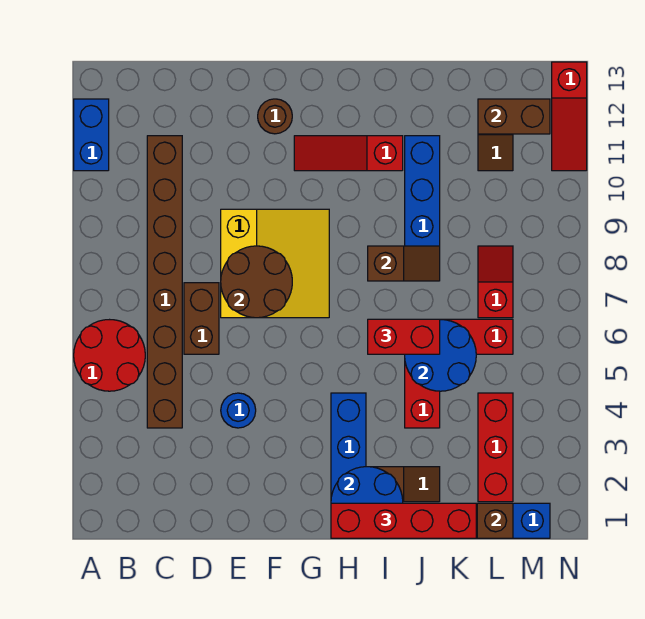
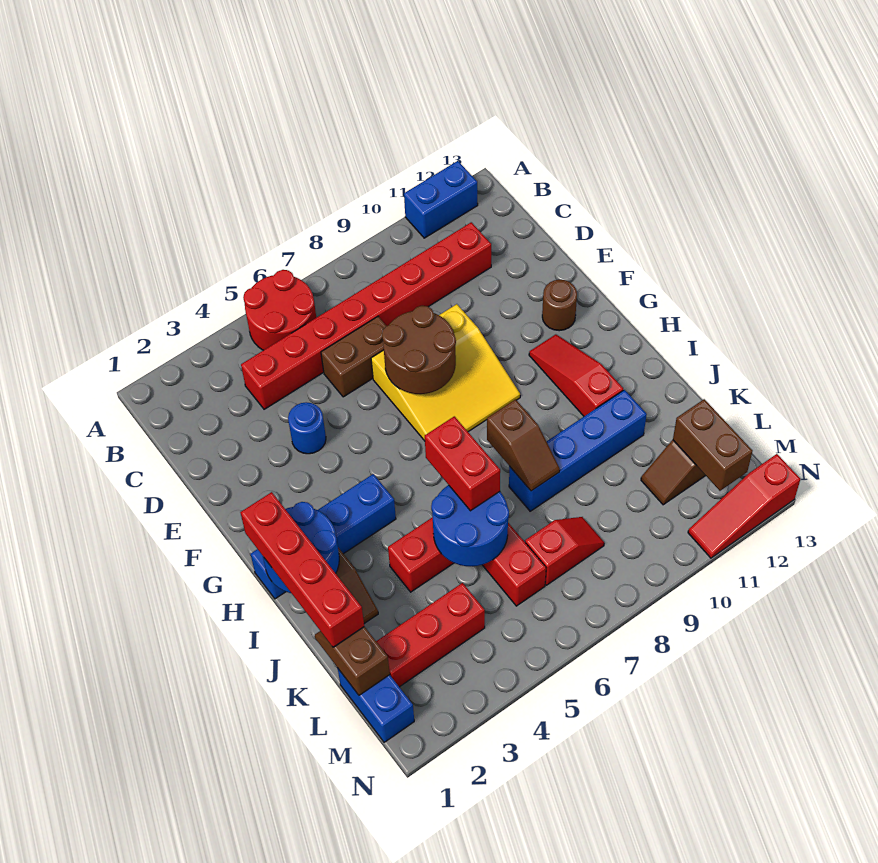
brown brick C4:C11 level 1 -> red brick C4:C11 level 1

